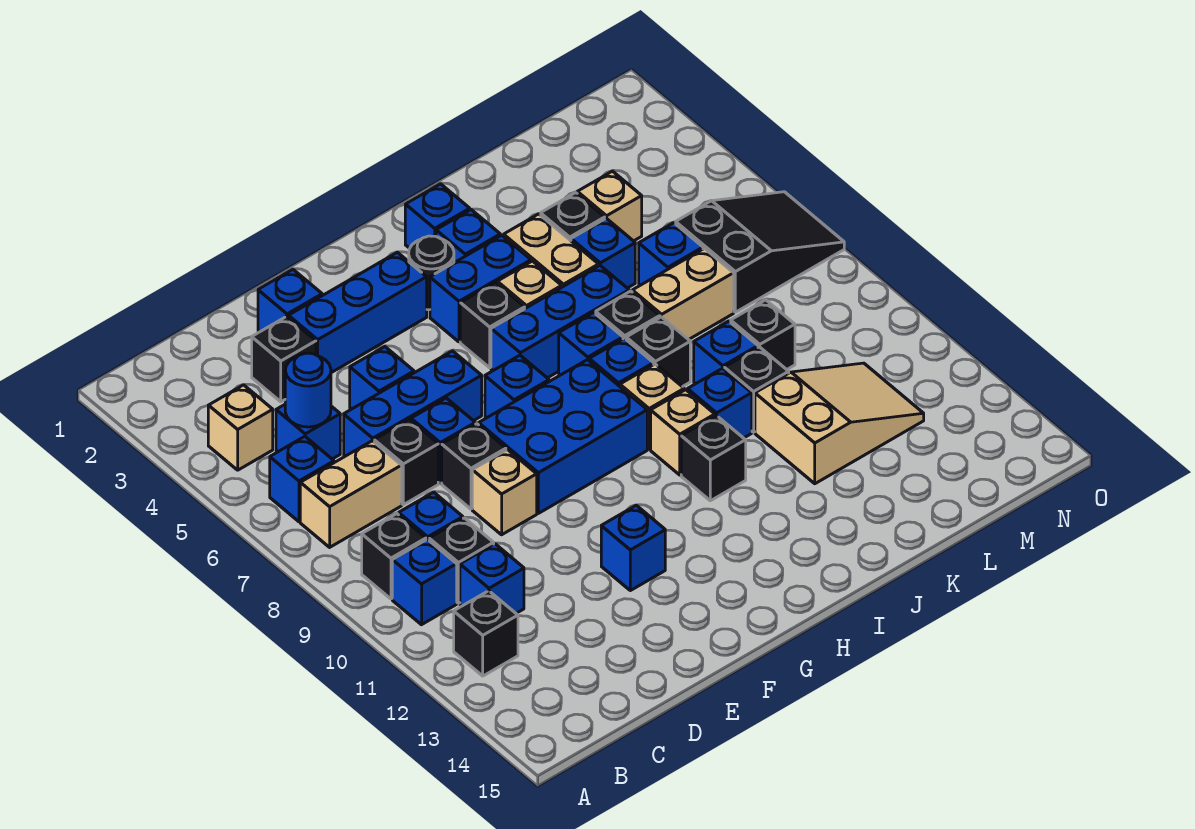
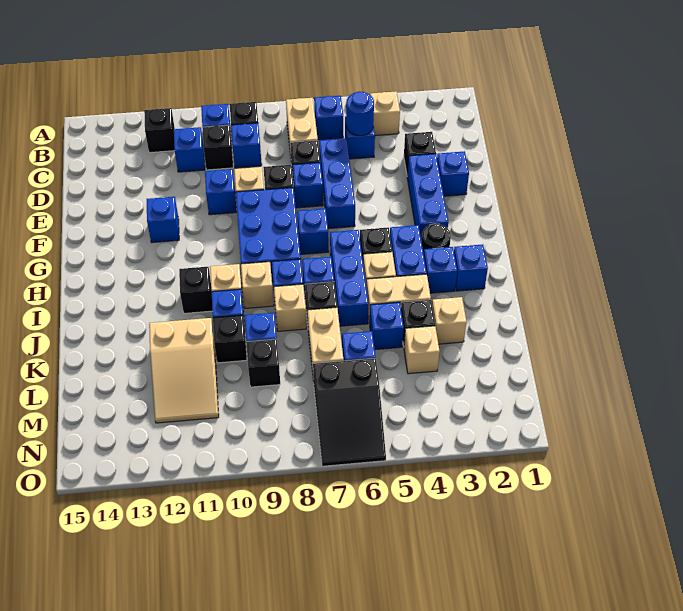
blue brick E5 level 1 -> blue brick E10 level 1
black brick J8 level 1 -> tan brick J8 level 1
none -> tan brick K3 level 1

